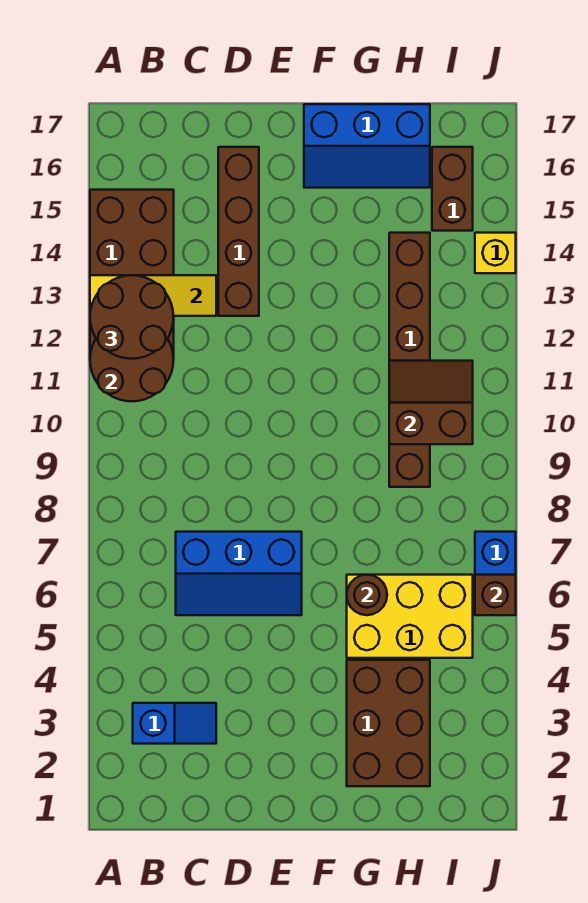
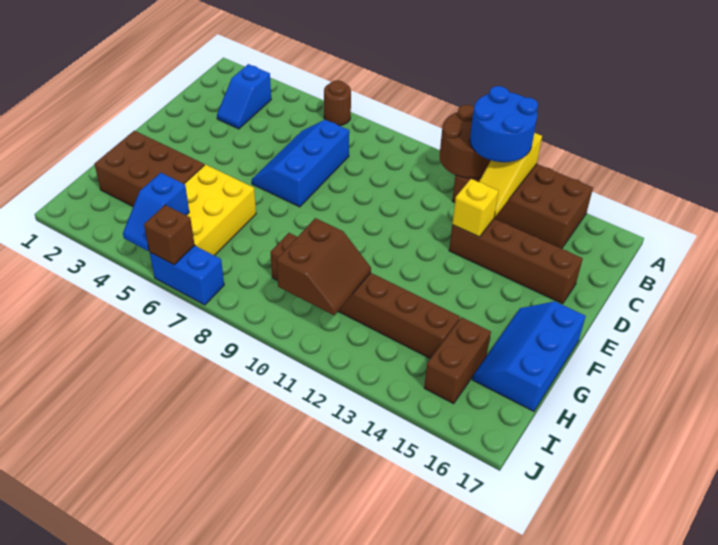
brown round brick A12:B13 level 3 -> blue round brick A12:B13 level 3
brown round brick G6 level 2 -> brown round brick A6 level 1
none -> blue slope I5:J5 level 2 top I
brown brick I15:I16 level 1 -> brown brick H15:I15 level 1
yellow brick J14 level 1 -> yellow brick D13 level 2

